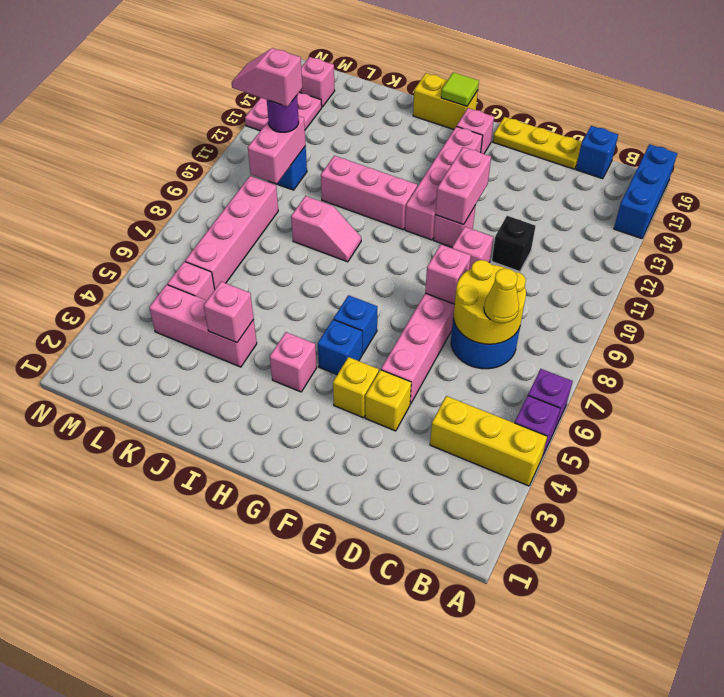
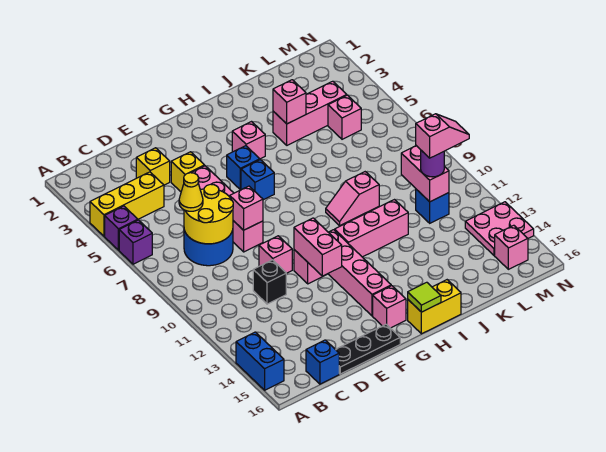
blue brick A14:A16 level 1 -> blue brick A14:A15 level 1
yellow plate D16:F16 level 1 -> black plate D16:F16 level 1
yellow brick F4 level 1 -> yellow brick D3 level 1
pink brick L6:L9 level 1 -> none

